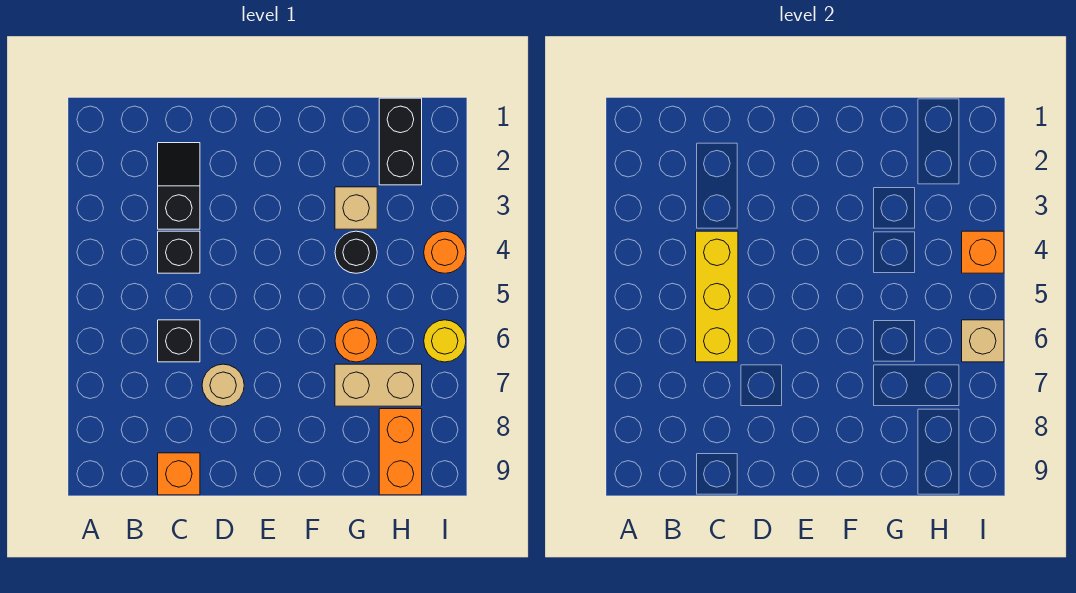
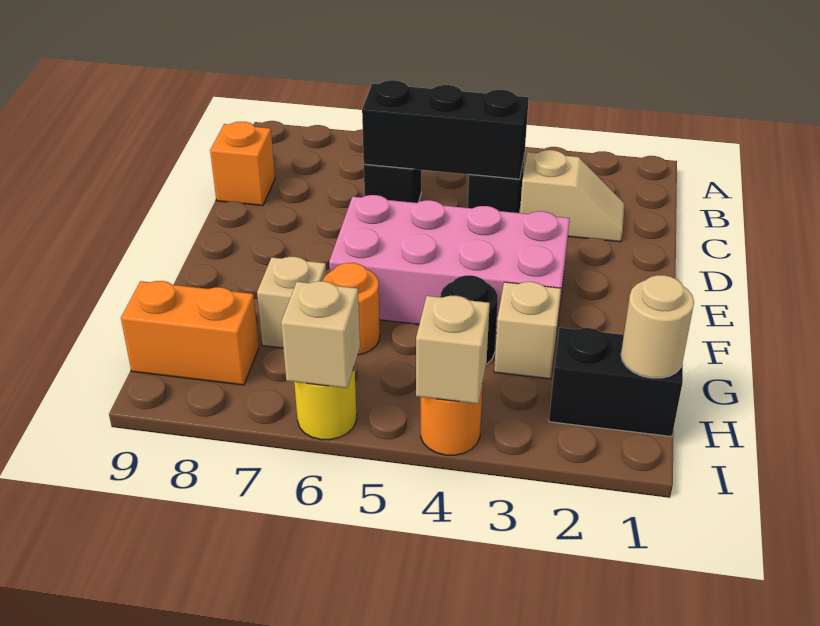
black slope C2:C3 level 1 top 3 -> tan slope C2:C3 level 1 top 3
yellow brick C4:C6 level 2 -> black brick C4:C6 level 2
tan round brick D7 level 1 -> tan round brick H1 level 2
none -> pink brick E3:F6 level 1
tan brick G7:H7 level 1 -> tan brick G7 level 1
orange brick I4 level 2 -> tan brick I4 level 2

